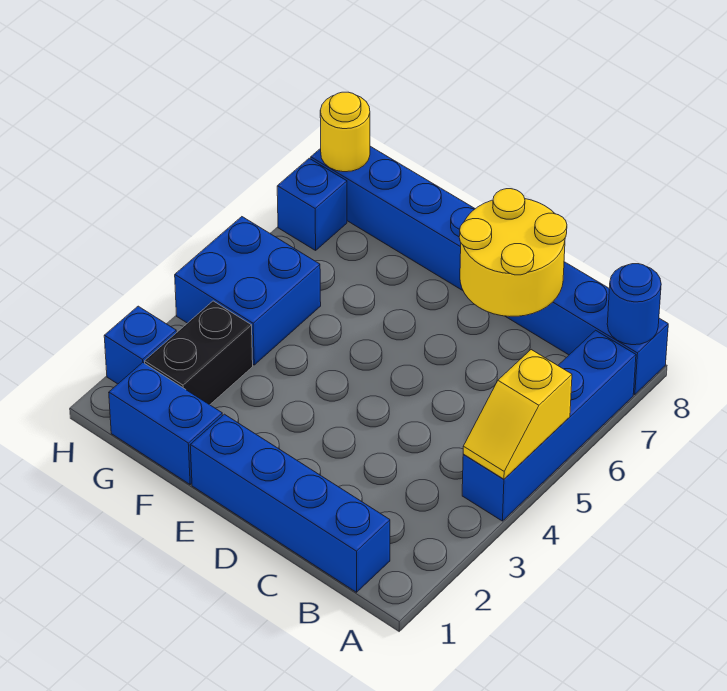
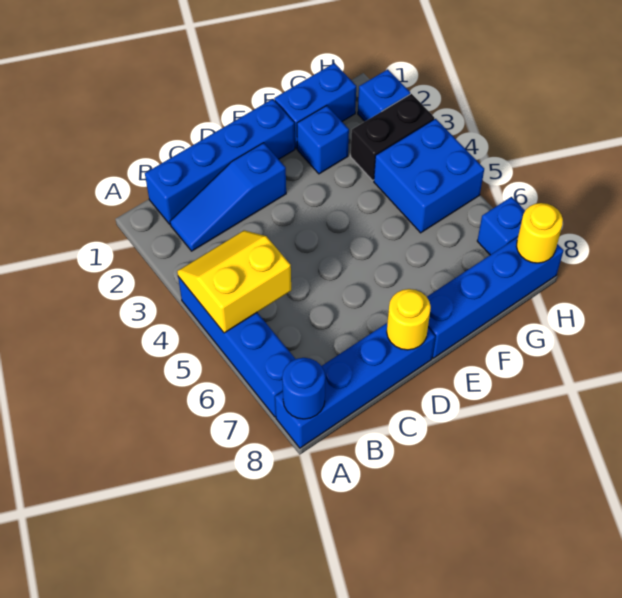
yellow slope A4:A5 level 2 top 5 -> yellow slope A4:B5 level 2 top 5
none -> blue slope B2:D2 level 1 top D
yellow round brick C7:D8 level 2 -> yellow round brick D8 level 2
none -> blue brick F2 level 1
black brick G2:G3 level 1 -> black brick G3:H3 level 1

